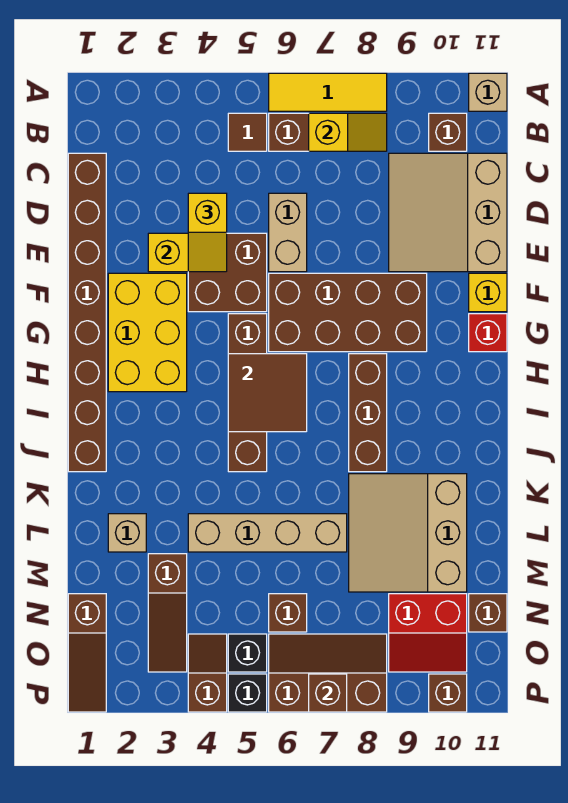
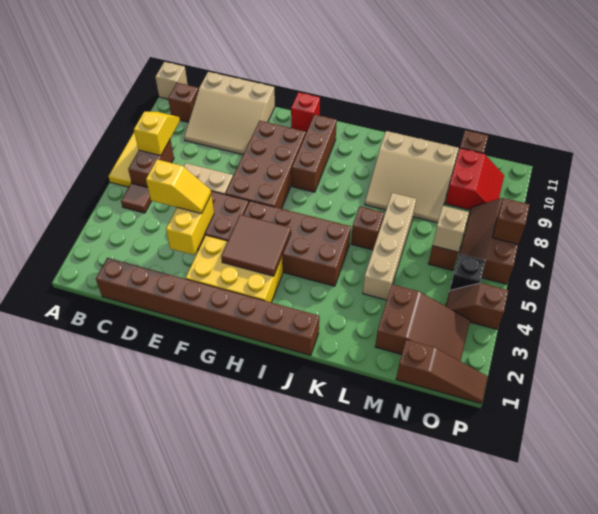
yellow brick F11 level 1 -> none
brown brick G5:J5 level 1 -> brown brick G4:J5 level 1
brown tile H5:I6 level 2 -> brown tile G3:H4 level 2
brown brick H8:J8 level 1 -> brown brick H8:H10 level 1
tan brick L2 level 1 -> tan brick N6 level 2
brown slope M3:O3 level 1 top M -> brown slope M2:O3 level 1 top M
black brick P5 level 1 -> none
brown brick P10 level 1 -> brown brick K6 level 1

